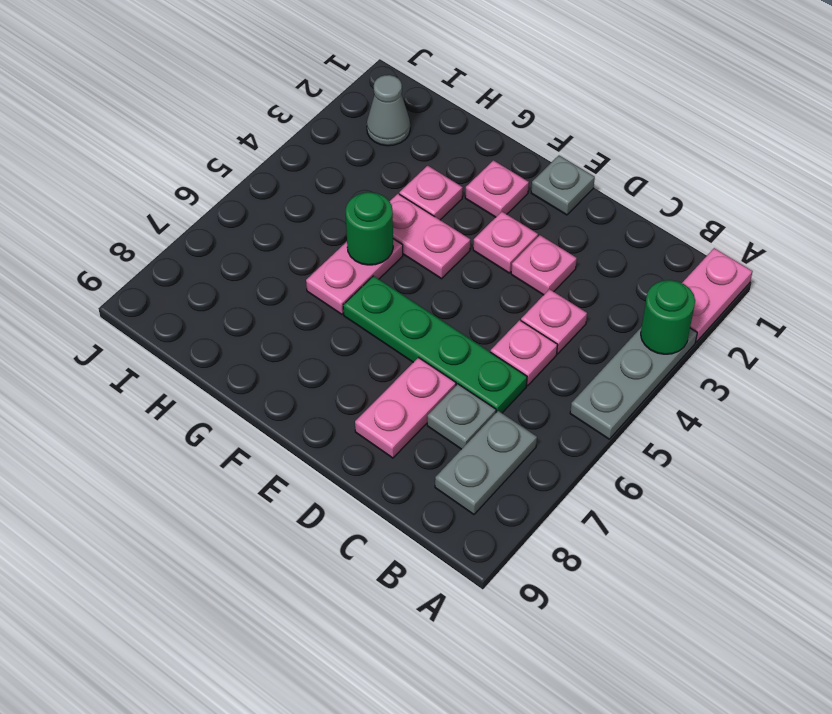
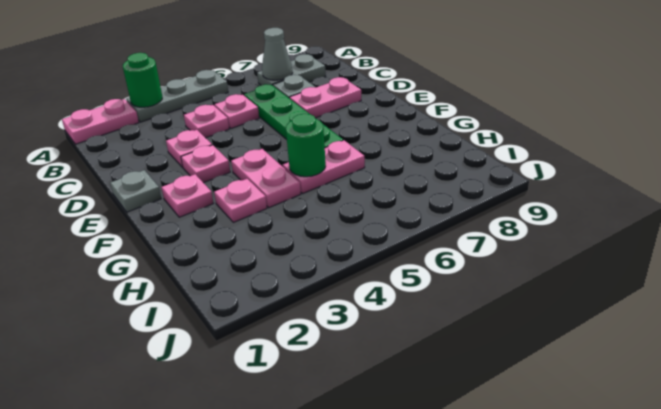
grey cone I2 level 1 -> grey cone B7 level 2

